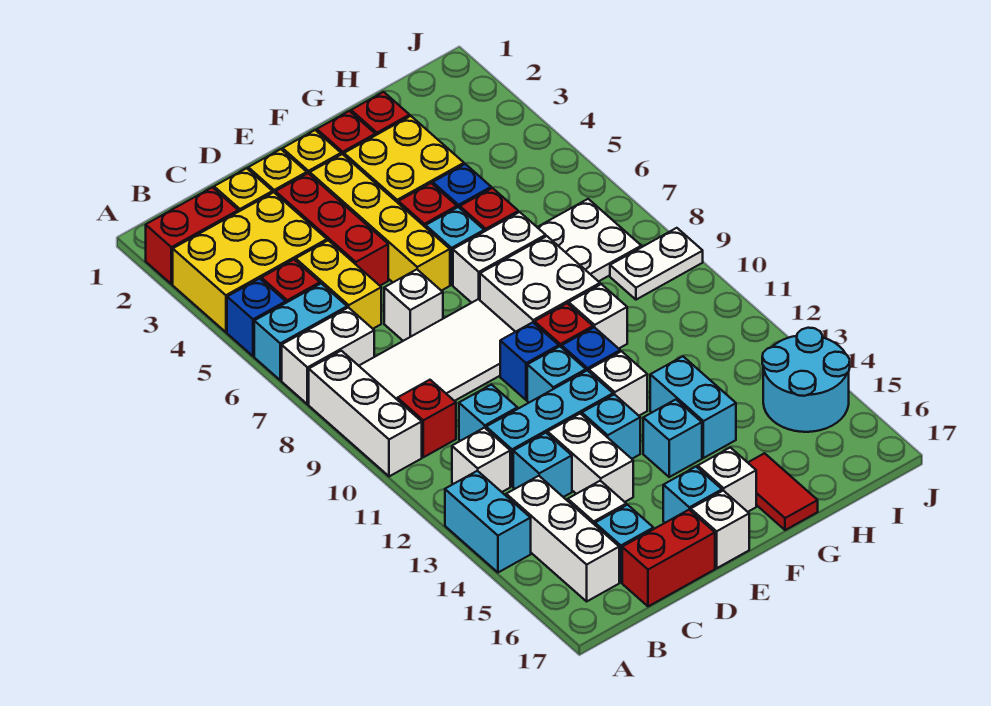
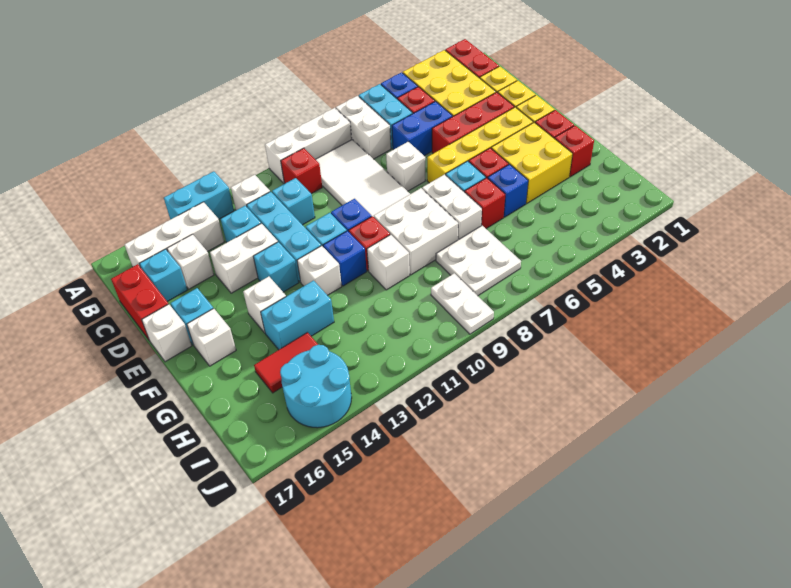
yellow brick C5:C6 level 1 -> blue brick C5:C6 level 1
cyan brick F14 level 1 -> white brick F14 level 1
red tile G16:G17 level 1 -> red tile H14:H15 level 1

